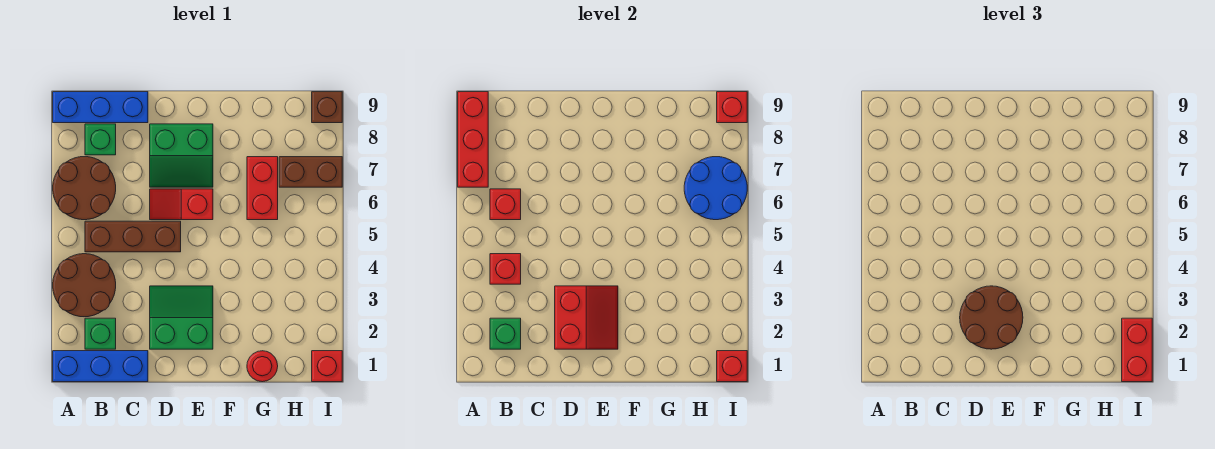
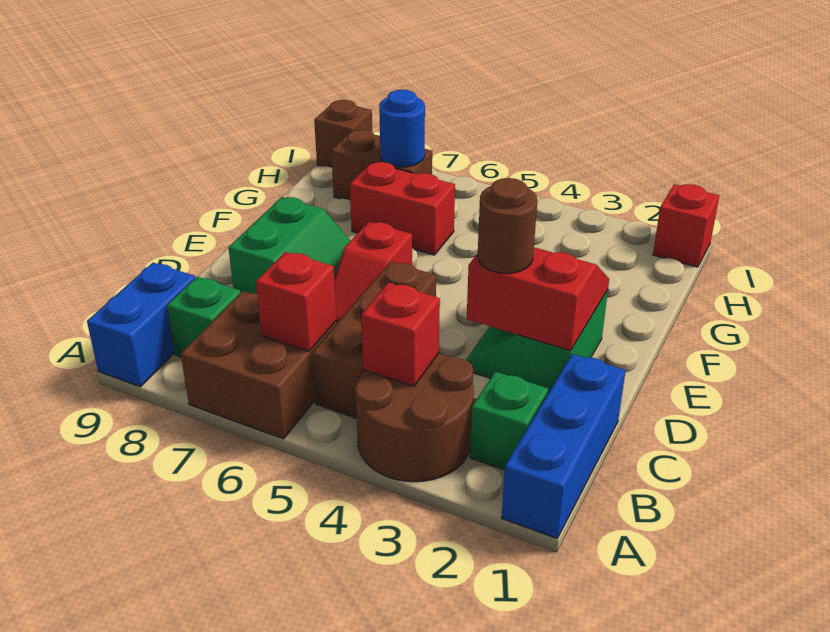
brown round brick A6:B7 level 1 -> brown brick A6:B7 level 1
red brick A7:A9 level 2 -> none
blue brick A9:C9 level 1 -> blue brick A9:B9 level 1
green brick B2 level 2 -> none
brown round brick D2:E3 level 3 -> brown round brick D3 level 3
red round brick G1 level 1 -> none
blue round brick H6:I7 level 2 -> blue round brick H7 level 2
brown brick H7:I7 level 1 -> brown brick H7:H8 level 1
red brick I1 level 2 -> none
red brick I1:I2 level 3 -> none
red brick I9 level 2 -> none

